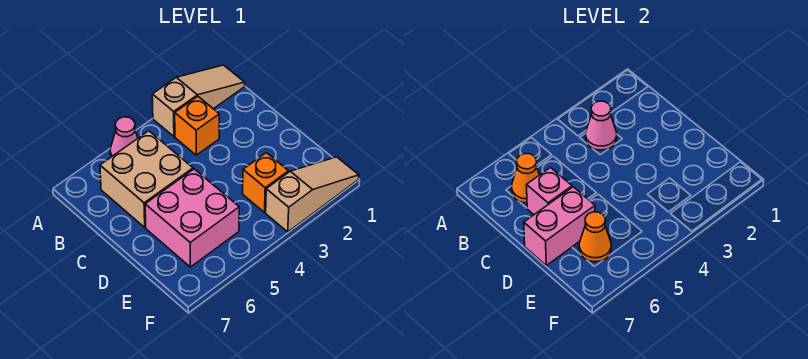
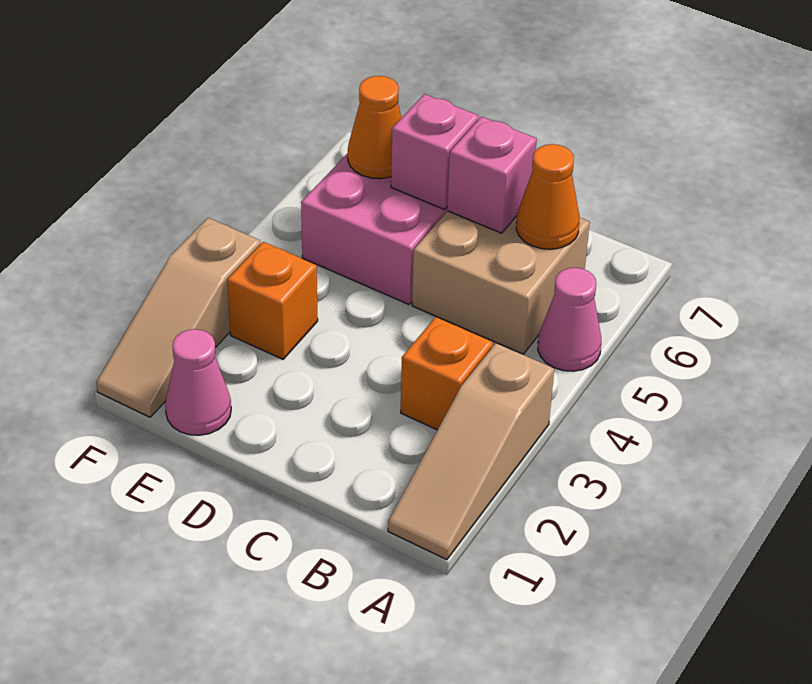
pink cone B3 level 2 -> pink cone E1 level 1
pink brick D6:D7 level 2 -> pink brick D6 level 2

